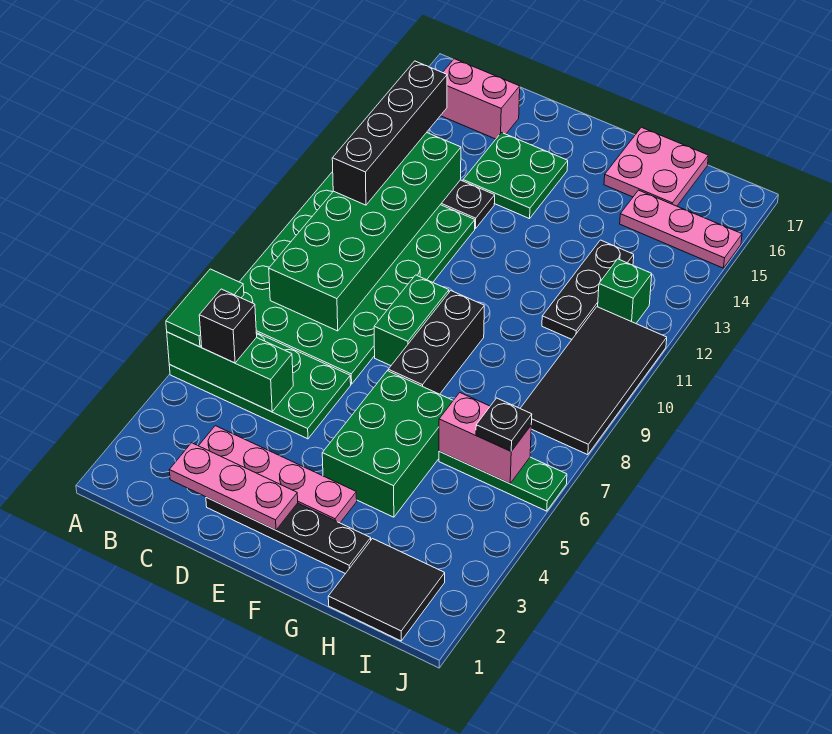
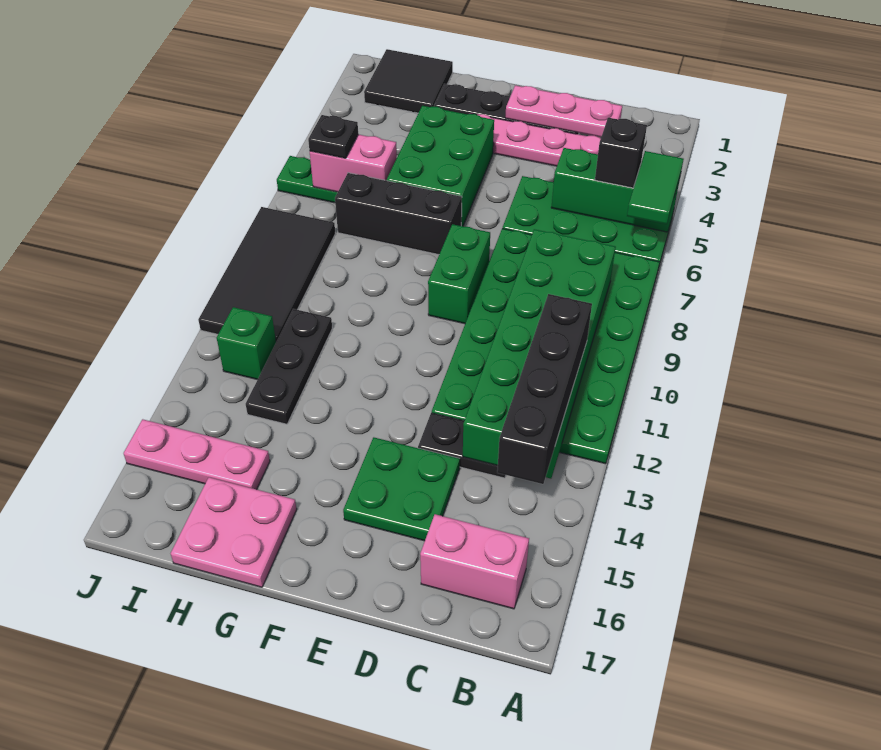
black brick F7:F9 level 1 -> black brick F7:H7 level 1

